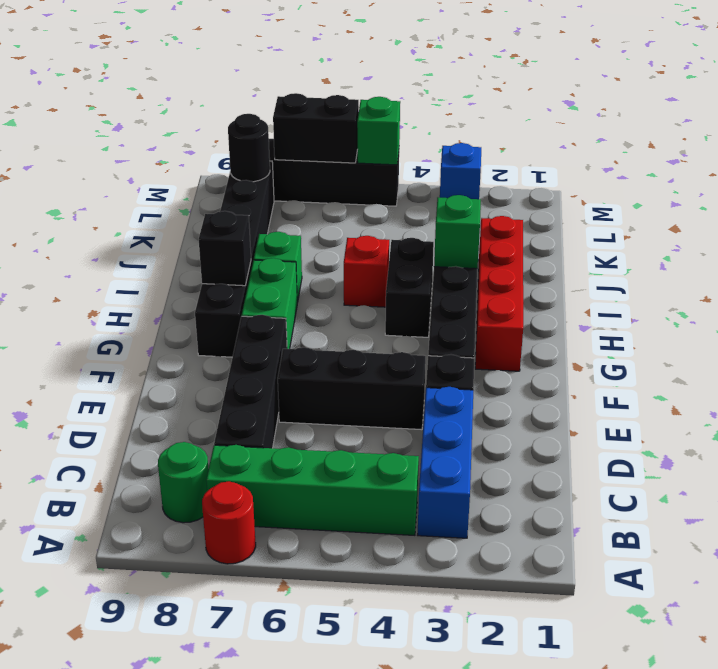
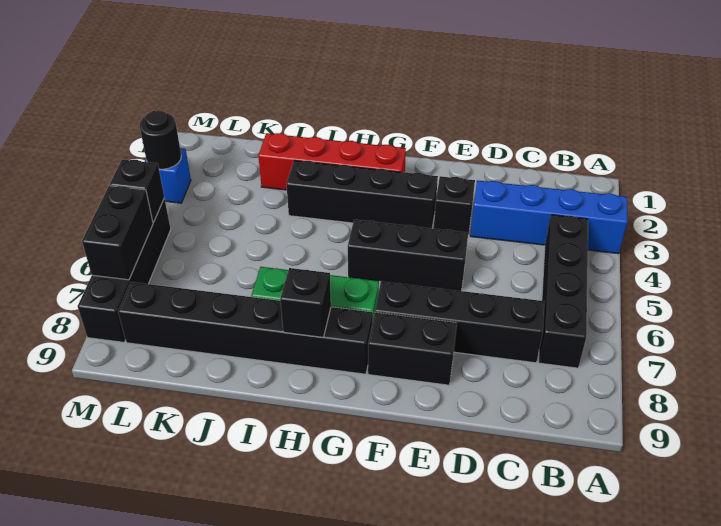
red round brick A7 level 1 -> none
blue brick B3:D3 level 1 -> blue brick A3:D3 level 1
green brick B4:B7 level 1 -> black brick B4:B7 level 1
green round brick B8 level 1 -> none
black brick E4:E6 level 1 -> black brick E5:G5 level 1
black brick H4:I4 level 1 -> black brick E8:F8 level 1
green brick I3 level 2 -> none
red brick I5 level 1 -> none
black round brick L8 level 2 -> black round brick M3 level 2
green brick M5 level 2 -> black brick M5 level 2

